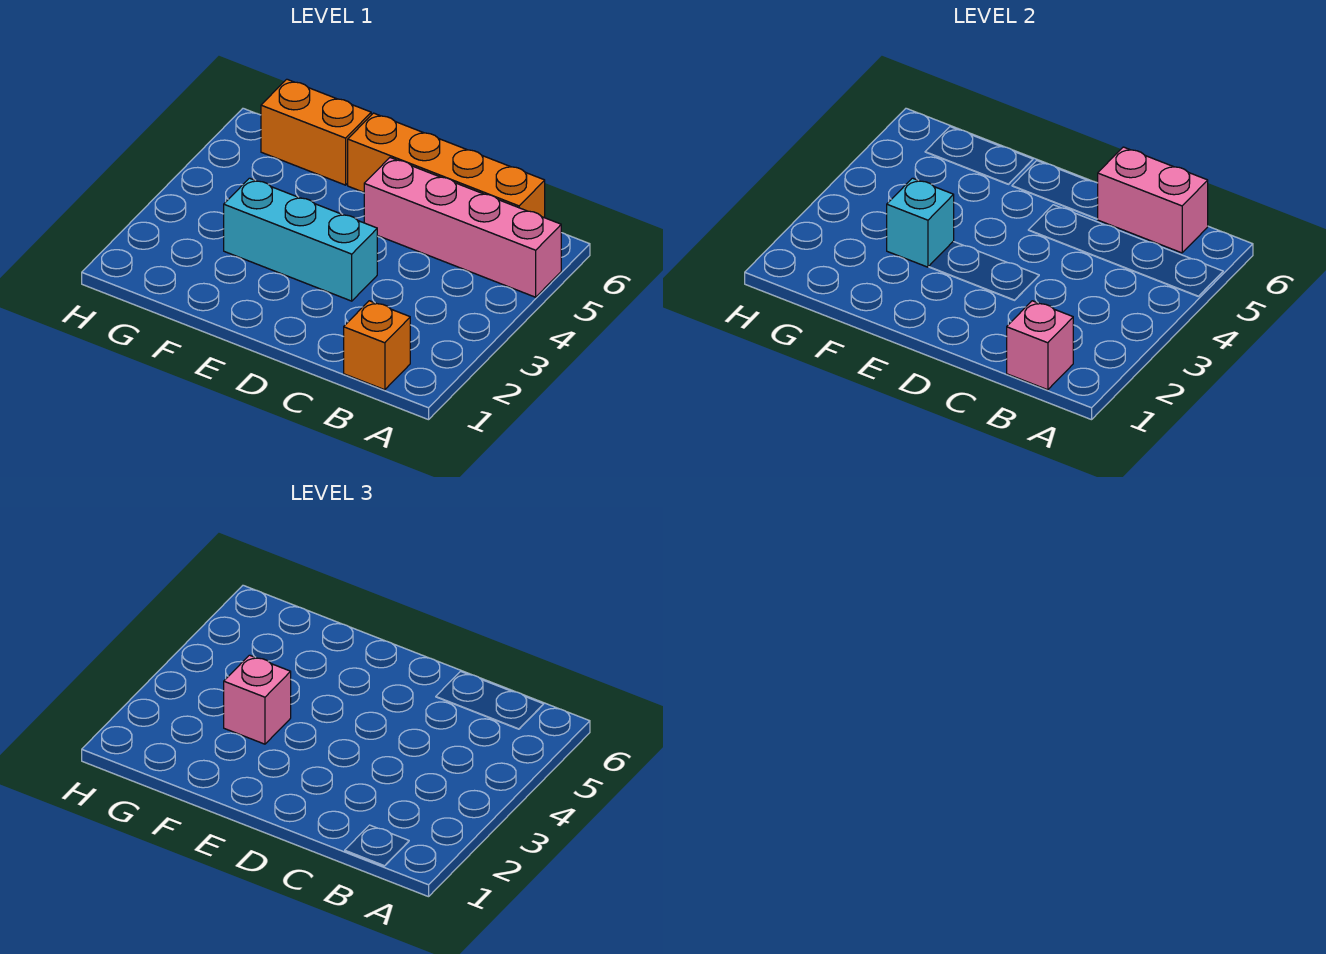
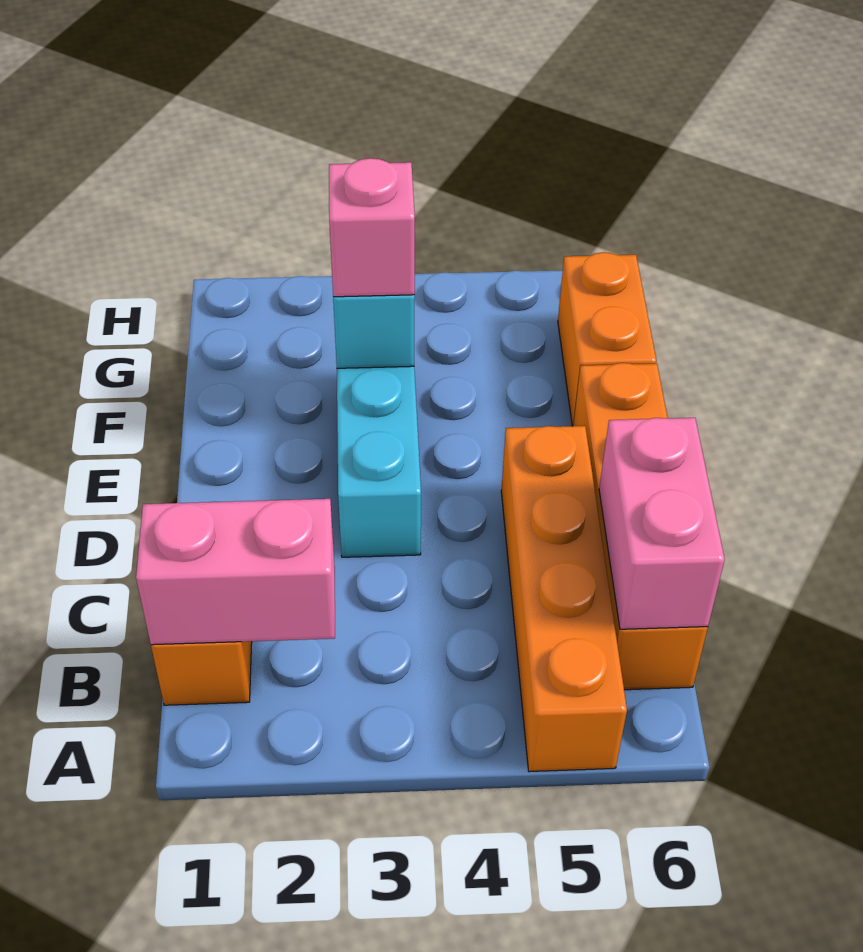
pink brick A5:D5 level 1 -> orange brick A5:D5 level 1
pink brick B1 level 2 -> pink brick B1:B2 level 2

